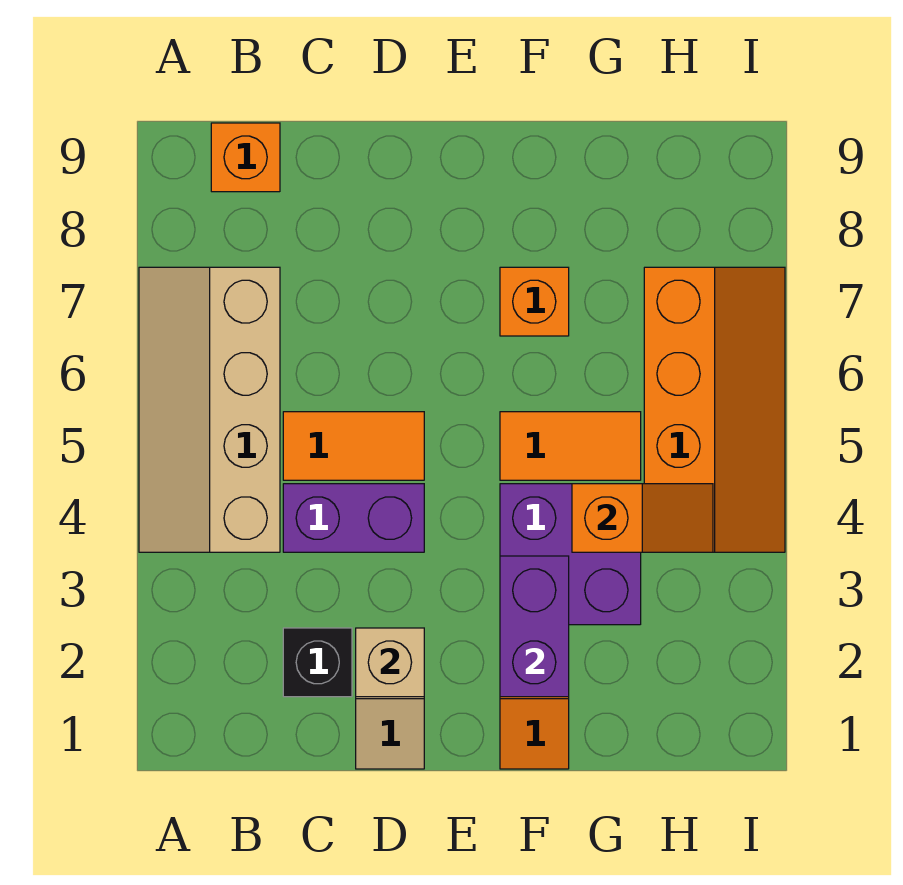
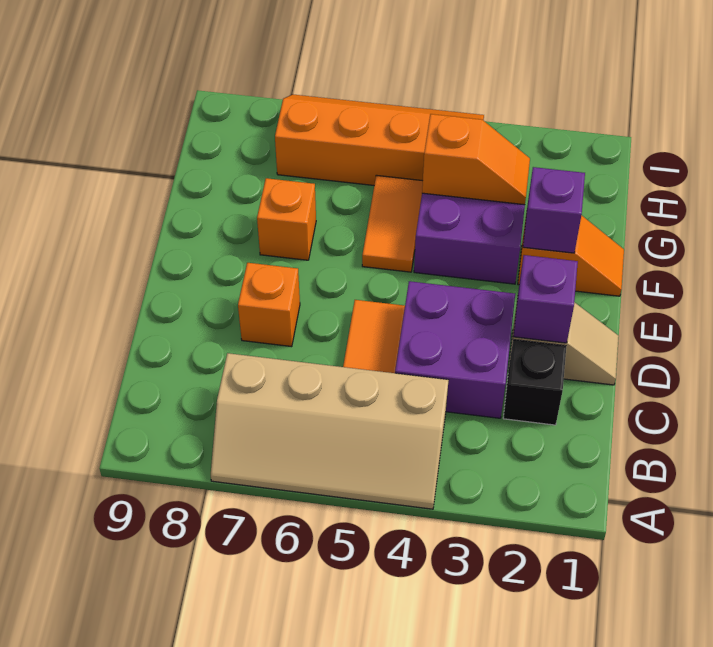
orange brick B9 level 1 -> orange brick D7 level 1
purple brick C4:D4 level 1 -> purple brick C3:D4 level 1
tan brick D2 level 2 -> purple brick D2 level 2
purple brick F2:F3 level 2 -> purple brick F2 level 2
orange slope G4:H4 level 2 top G -> orange slope G3:G4 level 2 top 4

